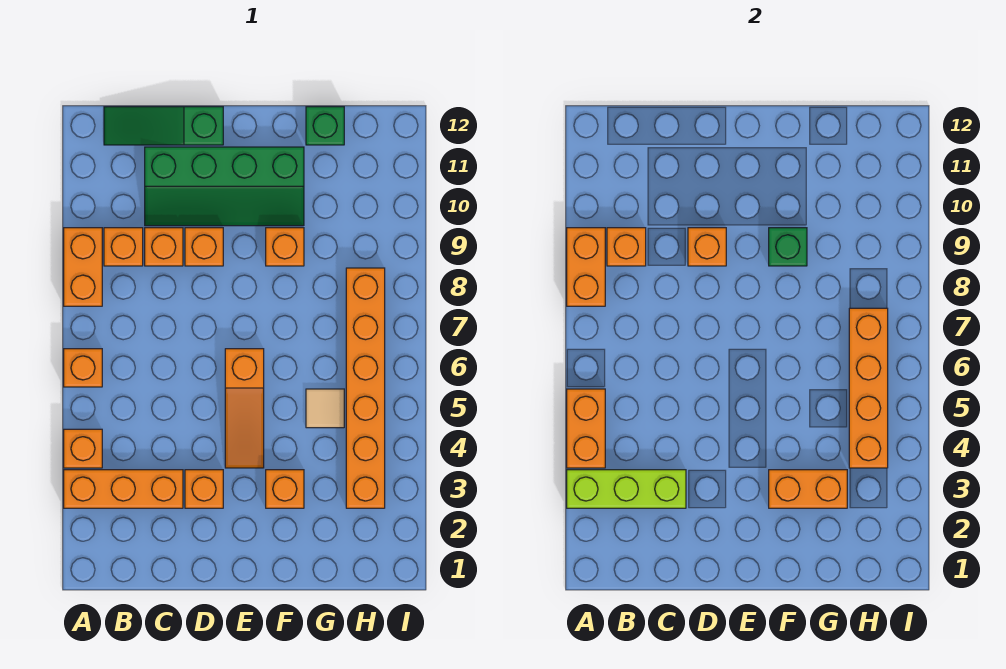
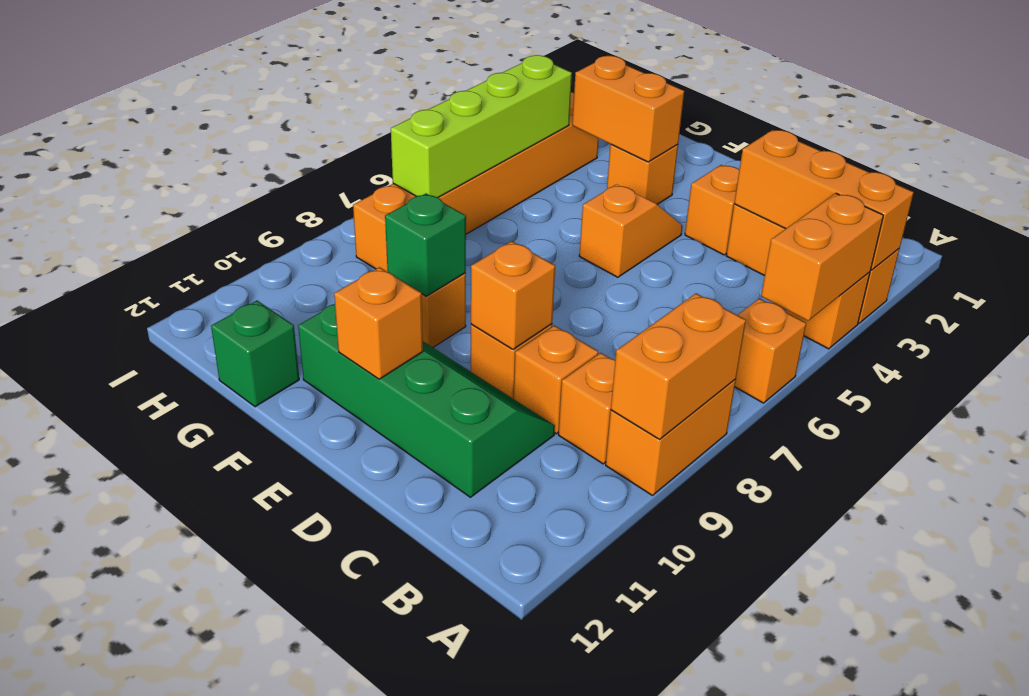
lime brick A3:C3 level 2 -> orange brick A3:C3 level 2
orange brick B9 level 2 -> orange brick E11 level 2
green slope B12:D12 level 1 top D -> none
orange slope E4:E6 level 1 top 6 -> orange slope E4:E5 level 1 top 5
tan tile G5 level 1 -> none
orange brick H4:H7 level 2 -> lime brick H4:H7 level 2

